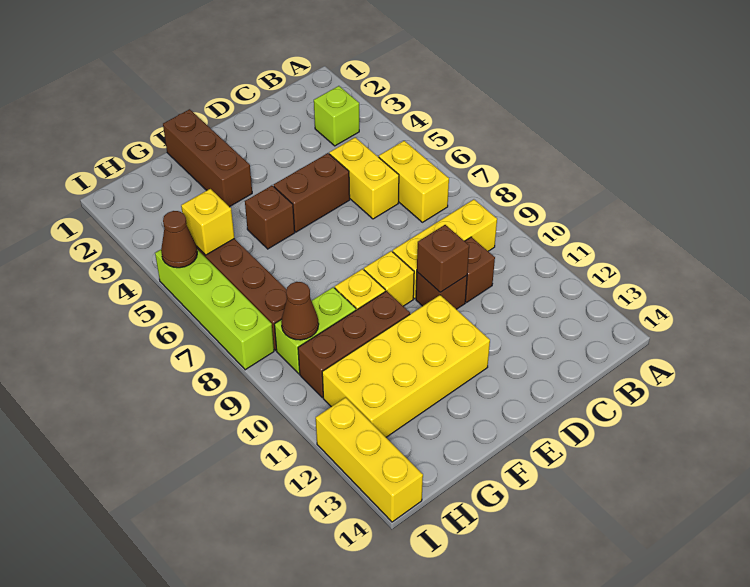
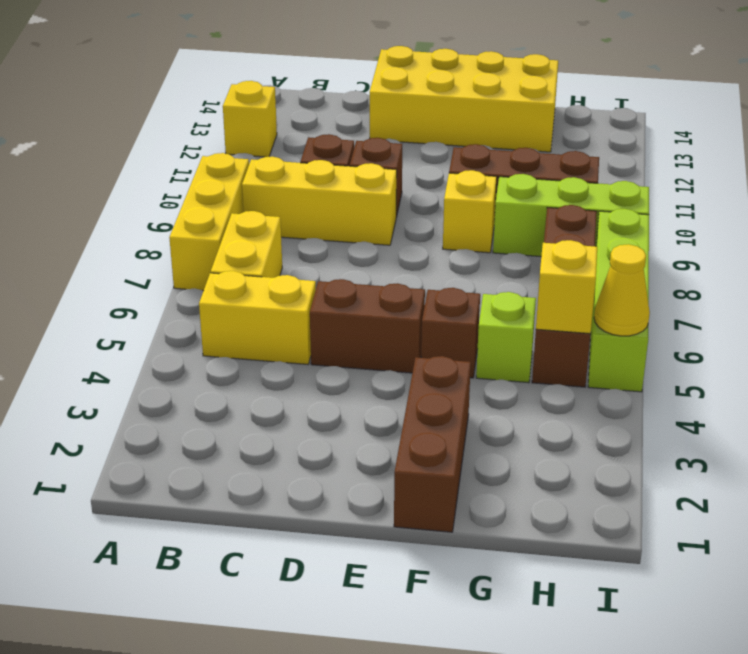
lime brick B3 level 1 -> lime brick G5 level 1
yellow brick C5:C6 level 1 -> yellow brick B5:C5 level 1
brown brick D10 level 2 -> none
yellow brick E9 level 1 -> yellow brick A12 level 1
yellow brick E11:H12 level 1 -> yellow brick D13:G14 level 1
lime brick G9:H9 level 1 -> lime brick G9:I9 level 1
brown cone H9 level 2 -> none
brown cone I5 level 2 -> yellow cone I5 level 2
yellow brick I12:I14 level 1 -> yellow brick A7:A9 level 1

